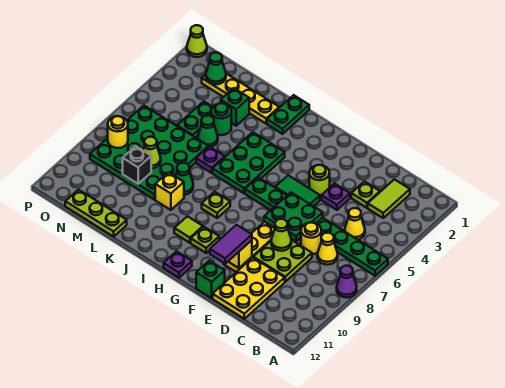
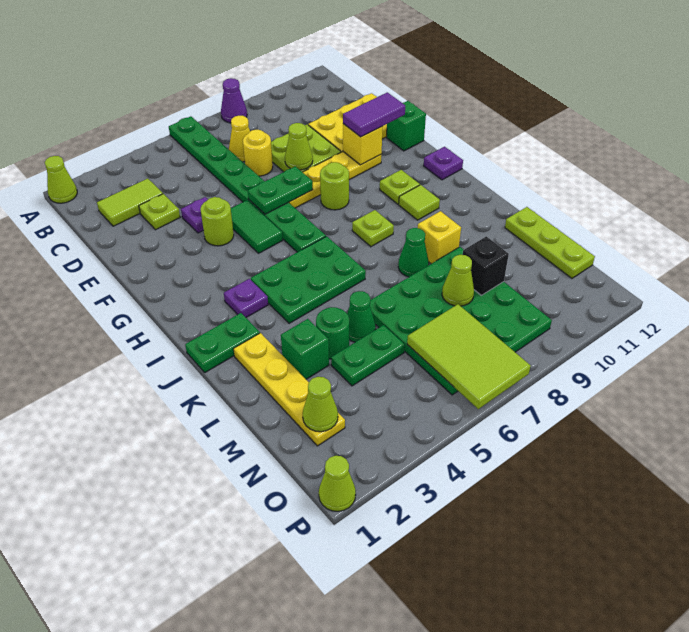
none -> lime cone A1 level 1
yellow cone C5 level 1 -> none
green plate E6:F7 level 2 -> green plate F6:F7 level 2
none -> lime round brick G8 level 1
purple plate K6 level 1 -> purple plate I3 level 1
green cone N2 level 2 -> lime cone N2 level 2
none -> lime tile N6:P7 level 2
yellow round brick O8 level 2 -> none

